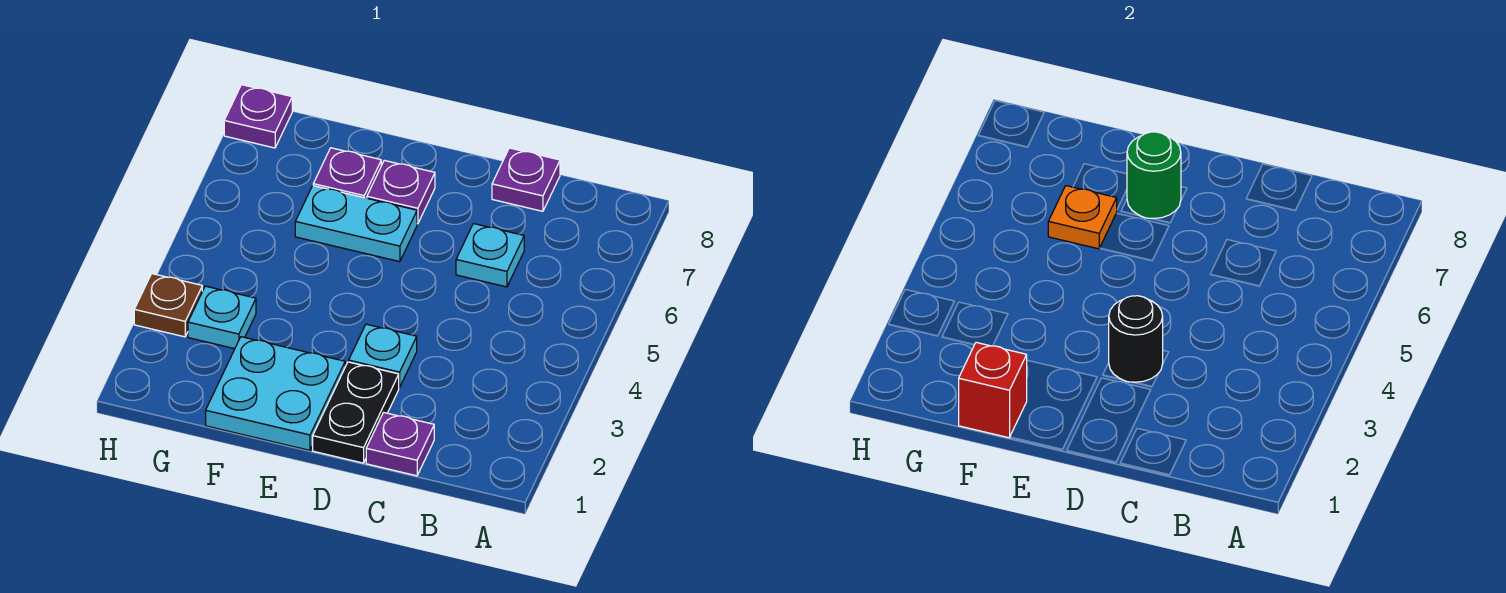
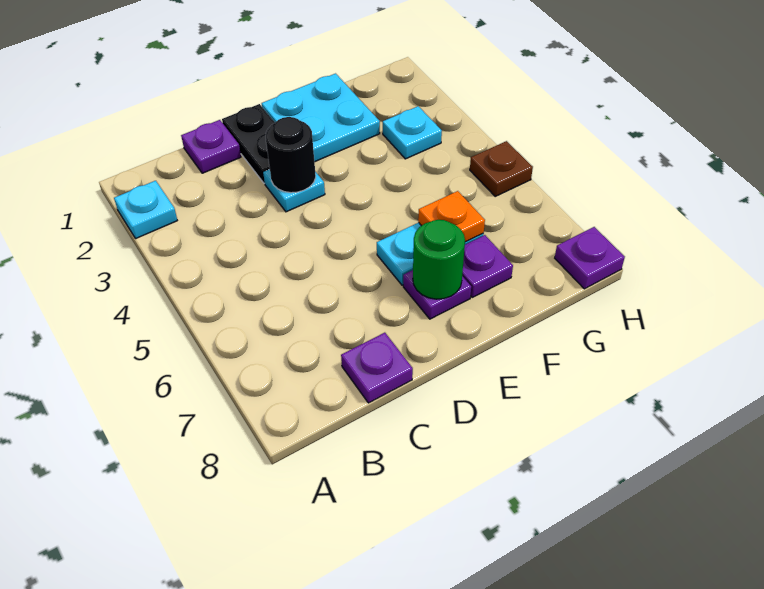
cyan plate C6 level 1 -> cyan plate A2 level 1
red brick F1 level 2 -> none
brown plate H3 level 1 -> brown plate H5 level 1

